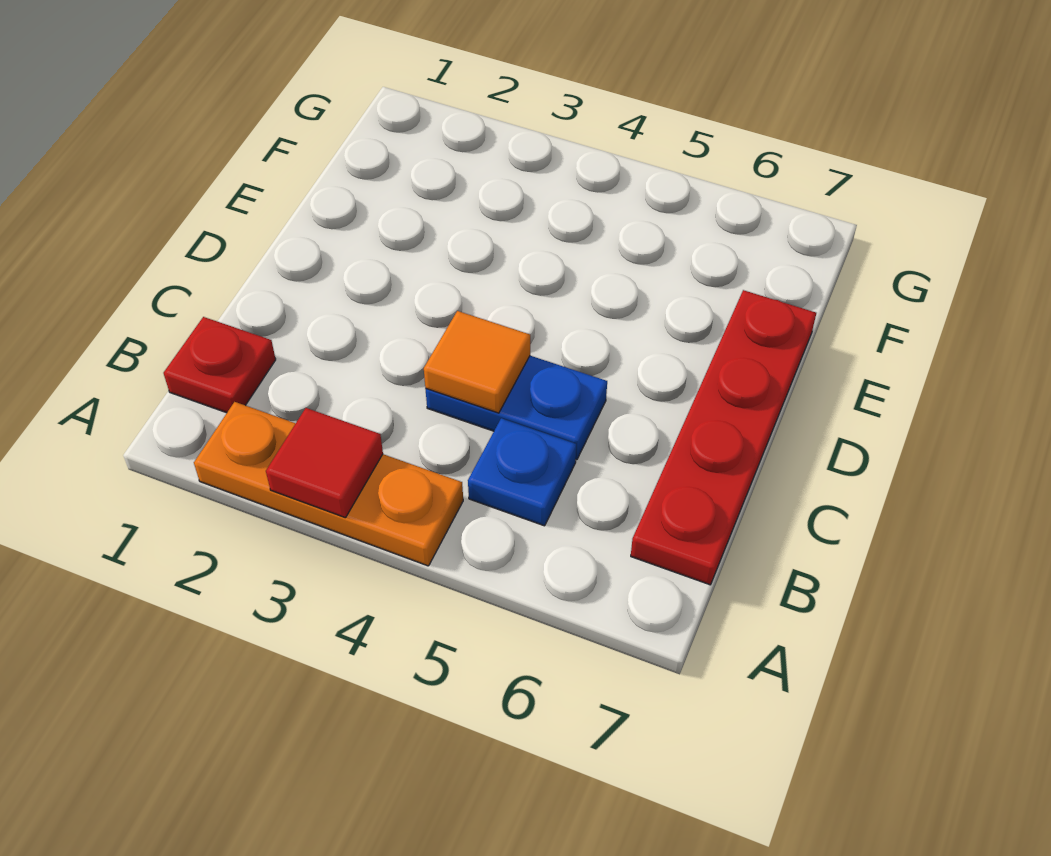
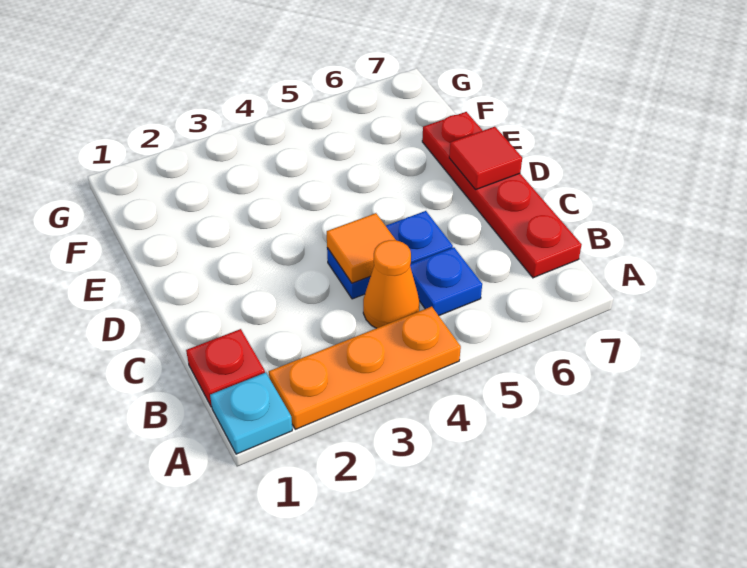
none -> cyan plate A1 level 1
red tile A3 level 2 -> red tile D7 level 2
none -> orange cone B4 level 1

